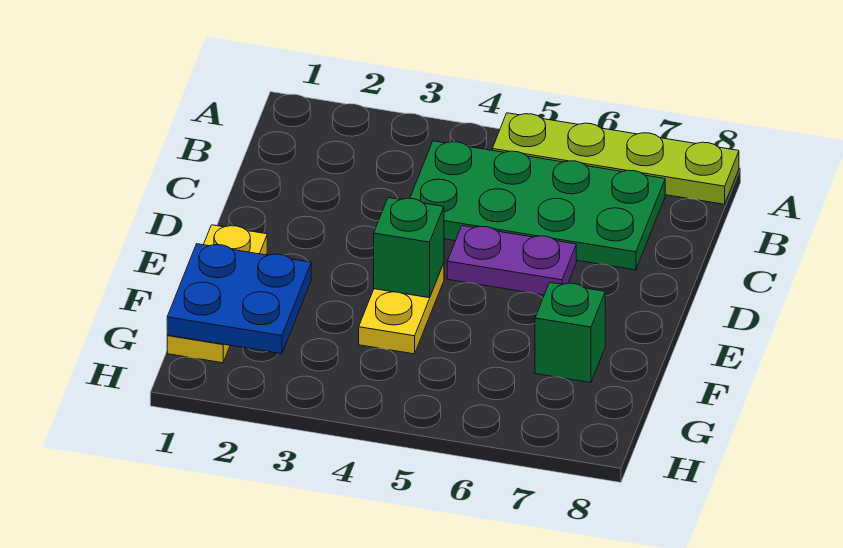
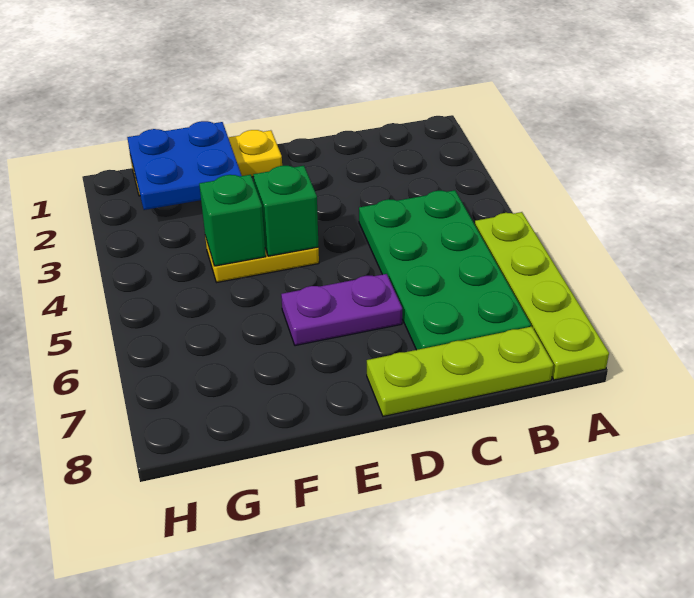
none -> lime plate B8:D8 level 1
purple plate D5:D6 level 1 -> purple plate D6:E6 level 1
green brick F7 level 1 -> green brick F4 level 2

